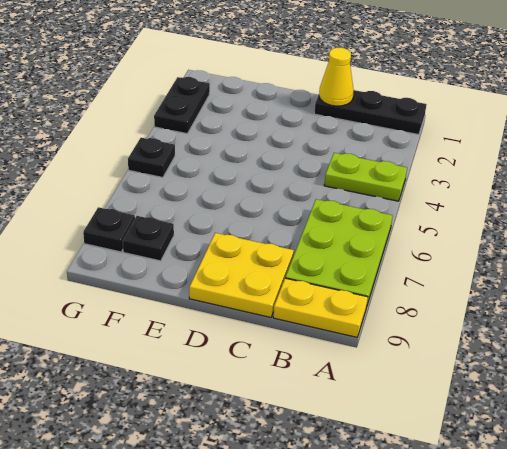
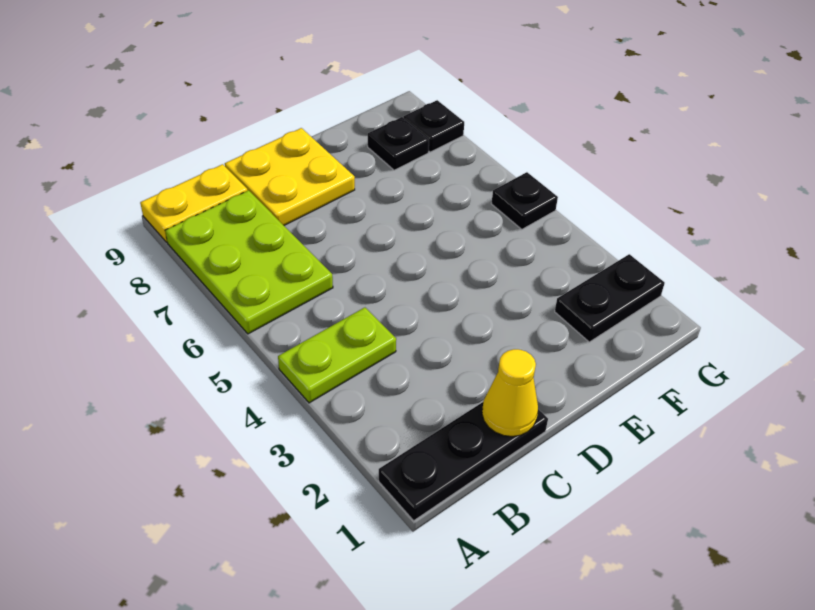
black plate G2:G3 level 1 -> black plate F2:G2 level 1

